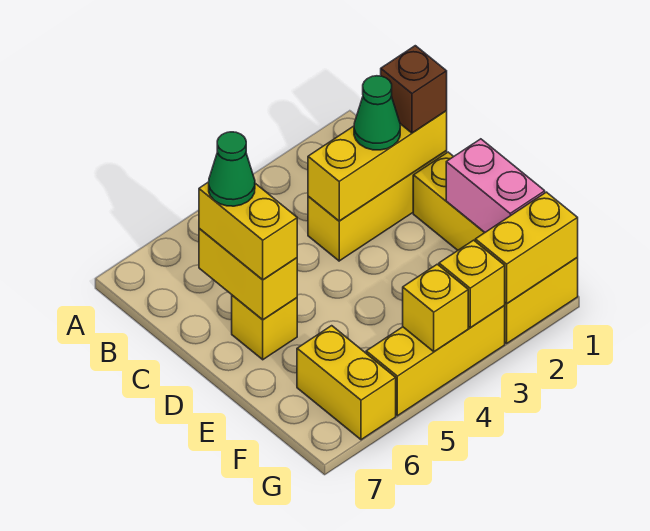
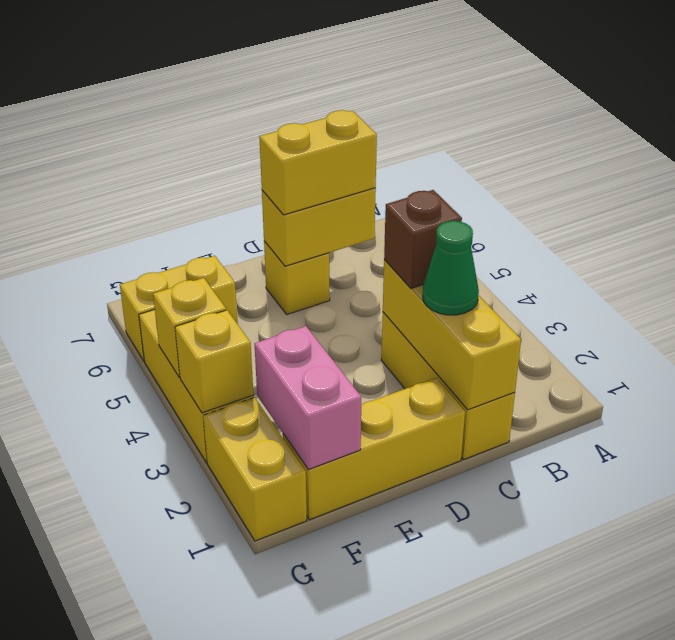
brown brick C1 level 3 -> brown brick C3 level 3
green cone C6 level 4 -> none
pink brick E1:F1 level 2 -> pink brick F1:F2 level 2
yellow brick G1:G2 level 2 -> none

